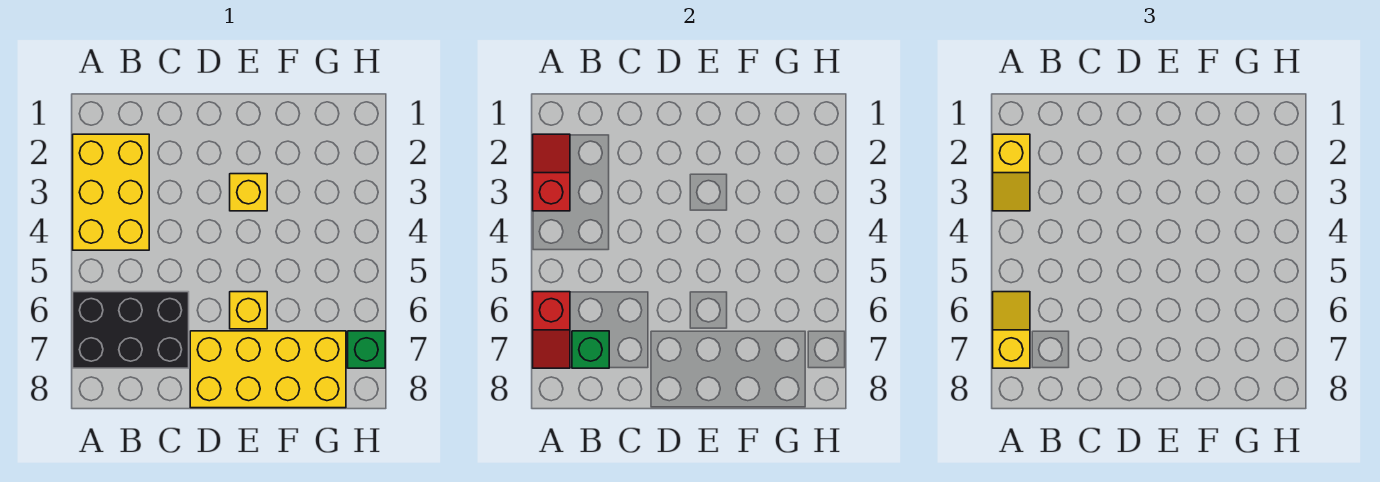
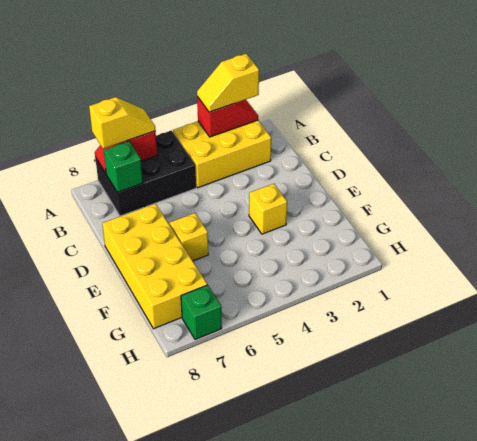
black brick A6:C7 level 1 -> black brick A5:B7 level 1

